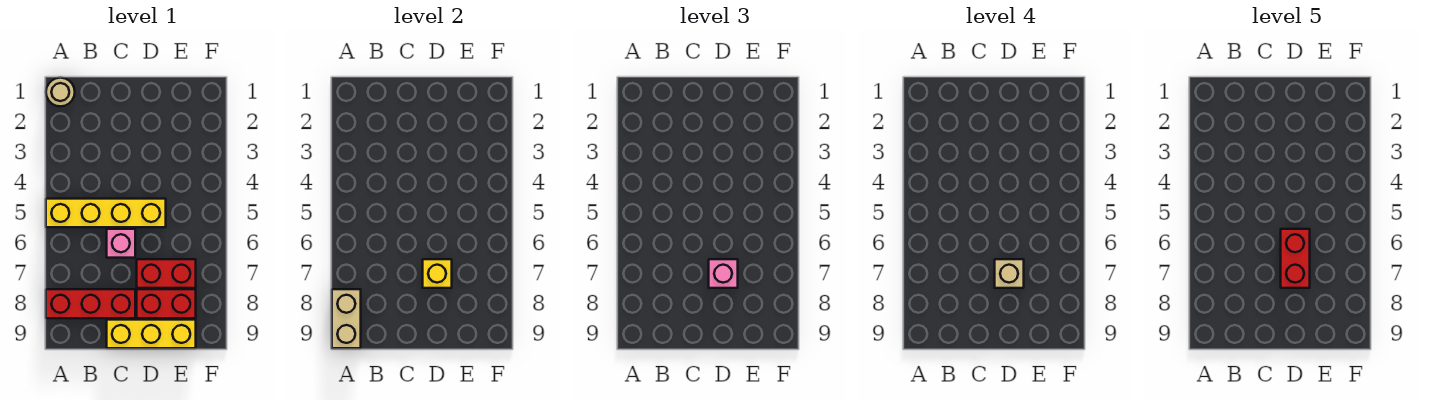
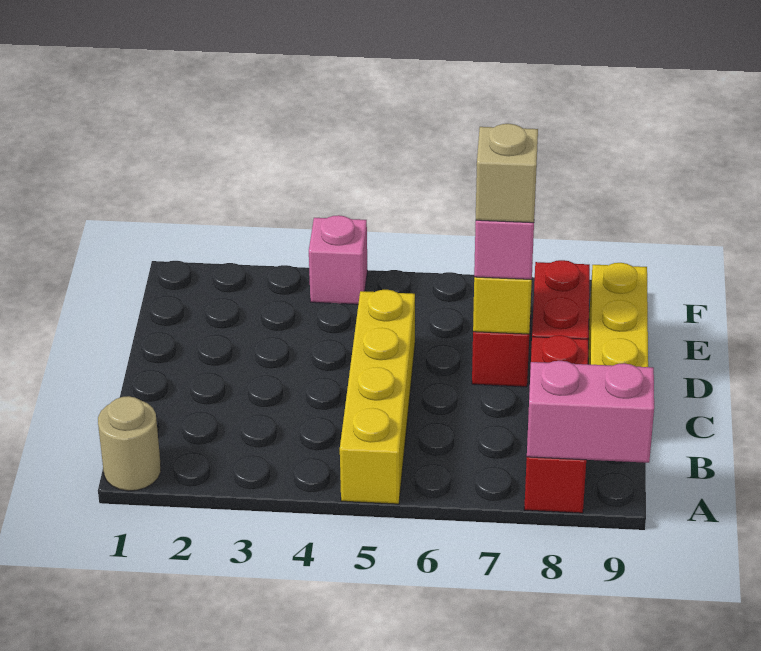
tan brick A8:A9 level 2 -> pink brick A8:A9 level 2
pink brick C6 level 1 -> pink brick F4 level 1
red brick D6:D7 level 5 -> none

